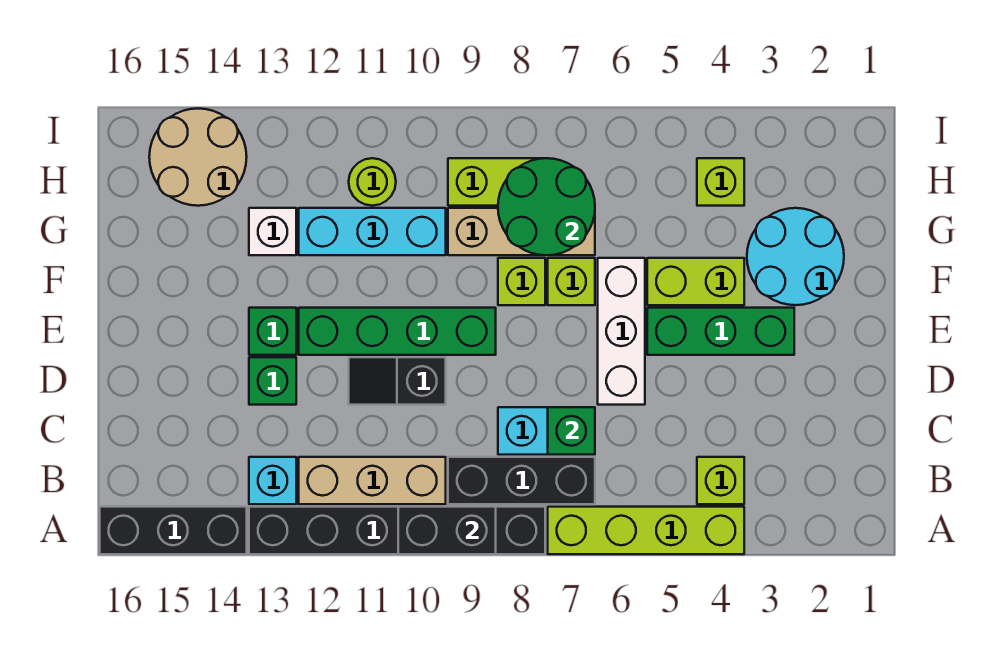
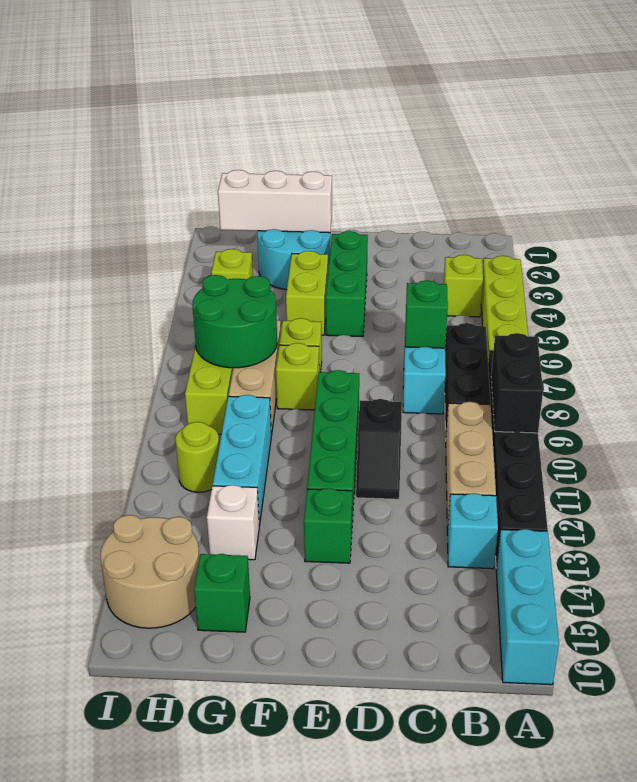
black brick A14:A16 level 1 -> cyan brick A14:A16 level 1
white brick D6:F6 level 1 -> white brick F2:H2 level 2
green brick D13 level 1 -> green brick G15 level 1

